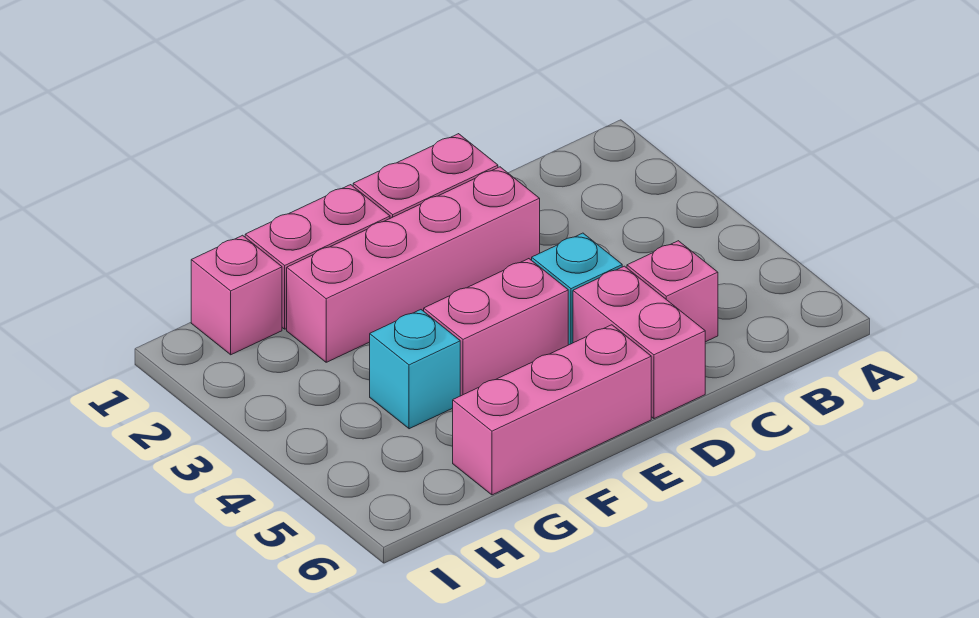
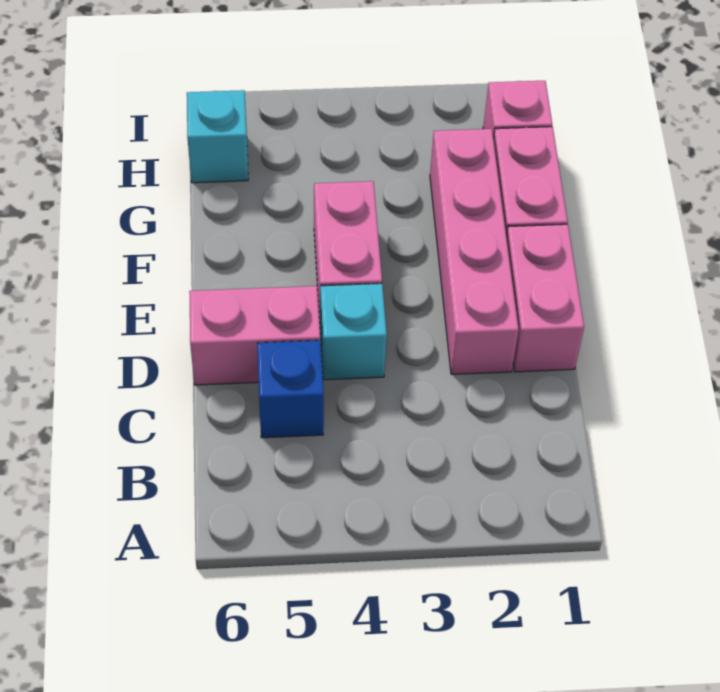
pink brick C5 level 1 -> blue brick C5 level 1
pink brick E6:G6 level 1 -> none
cyan brick G4 level 1 -> cyan brick H6 level 1

